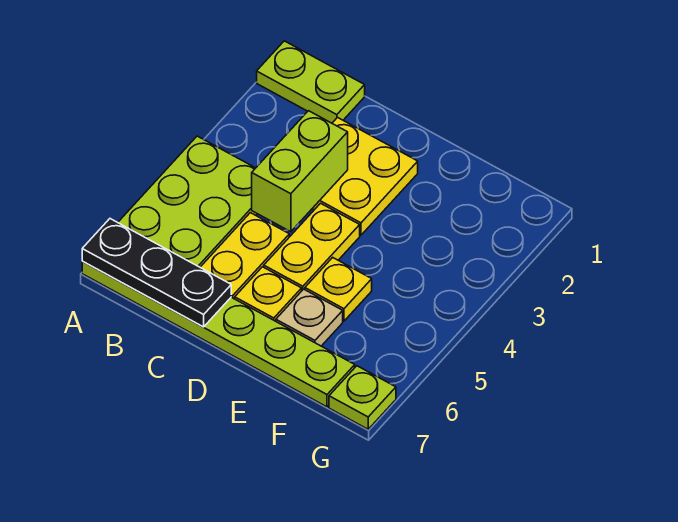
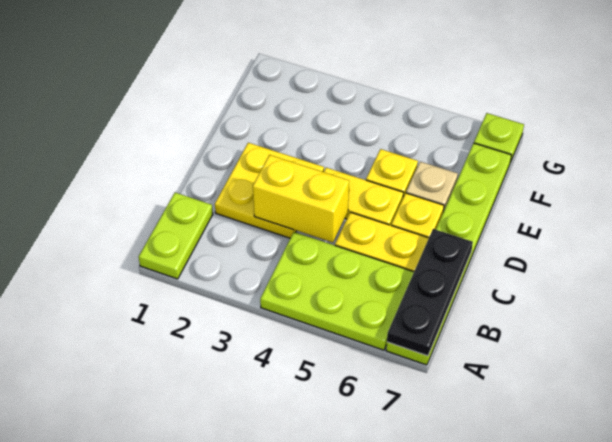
lime brick C3:C4 level 2 -> yellow brick C3:C4 level 2

